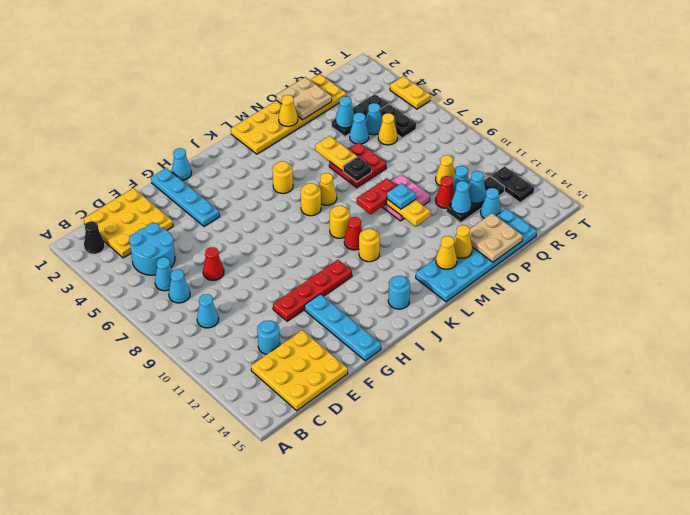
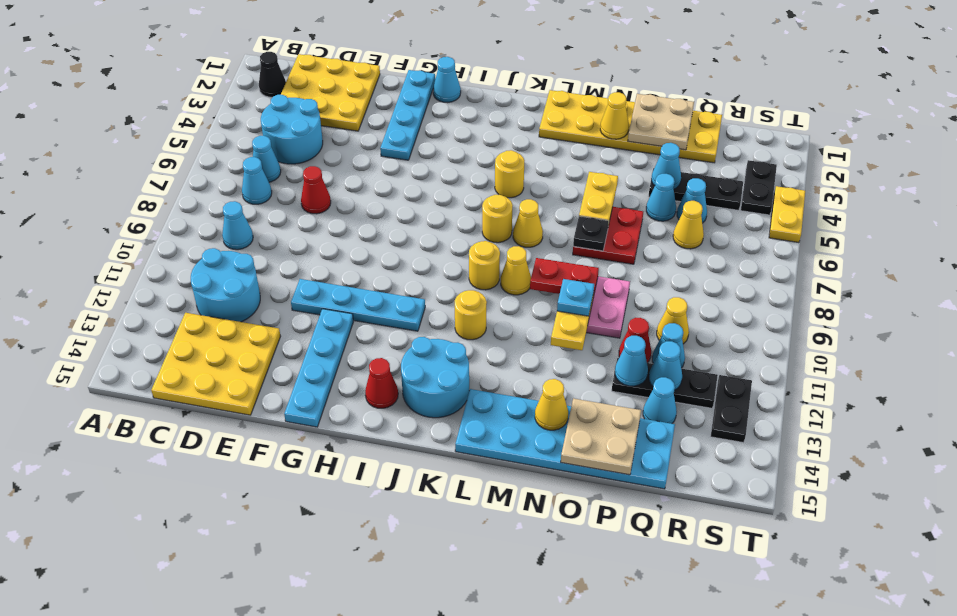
cyan round brick D12 level 1 -> cyan round brick C11:D12 level 1
red plate F11:I11 level 1 -> cyan plate F11:I11 level 1
cyan round brick J14 level 1 -> cyan round brick J13:K14 level 1
red cone K10 level 1 -> red cone I14 level 1
yellow cone M14 level 2 -> yellow cone L9 level 1
black plate R5:R6 level 1 -> black plate S3:S4 level 1

